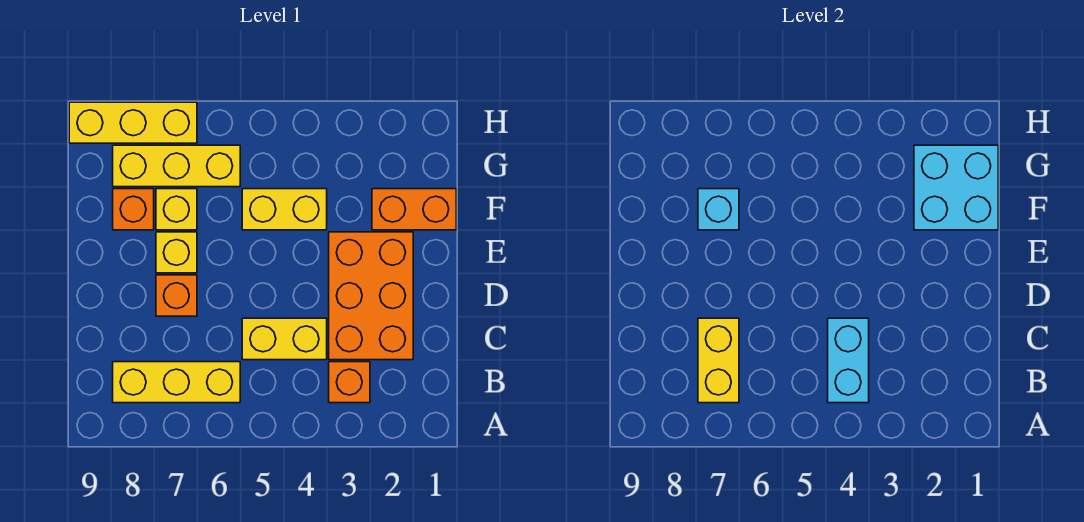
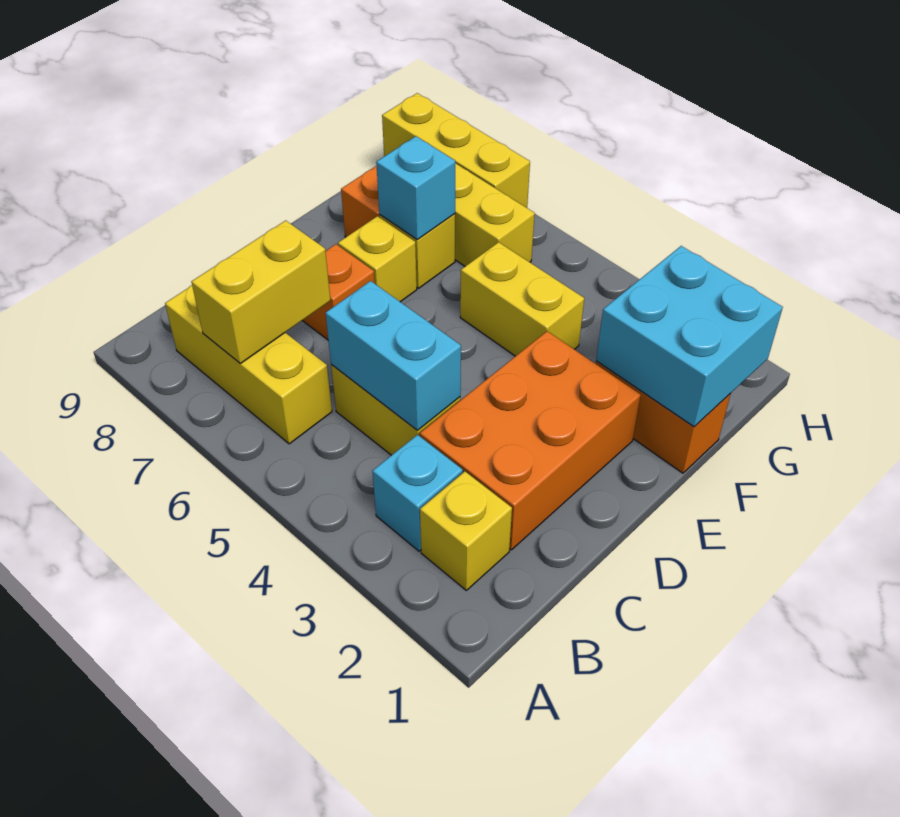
none -> yellow brick B2 level 1
orange brick B3 level 1 -> cyan brick B3 level 1
cyan brick B4:C4 level 2 -> cyan brick C4:C5 level 2

